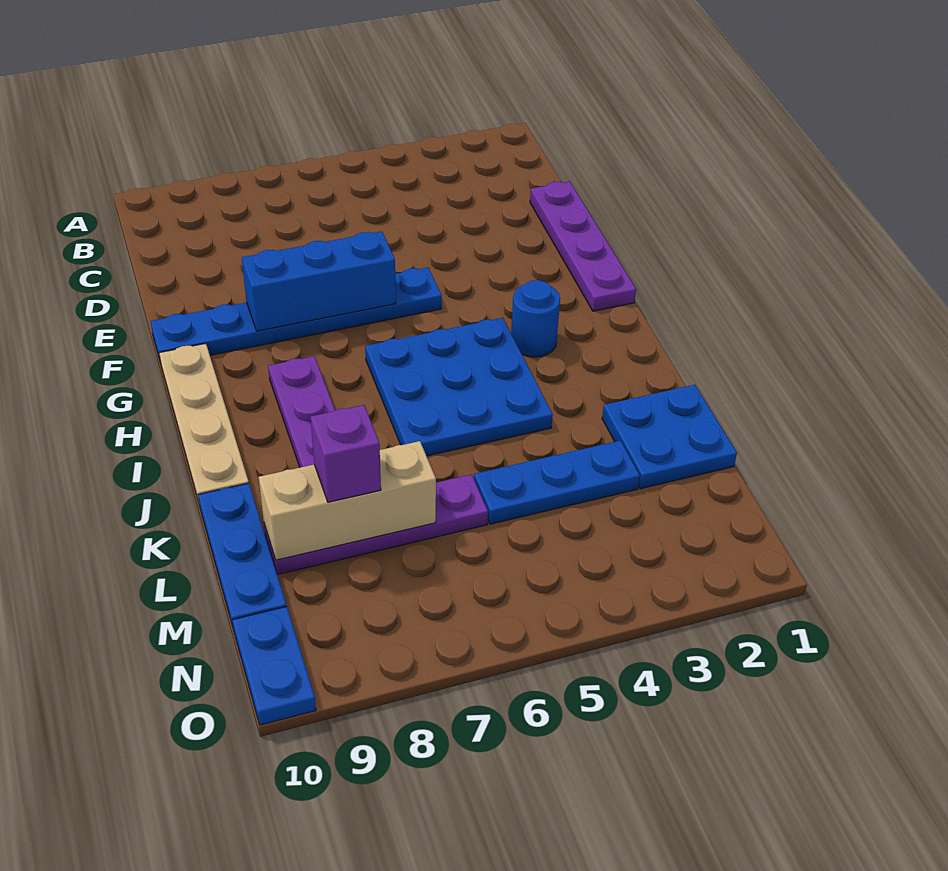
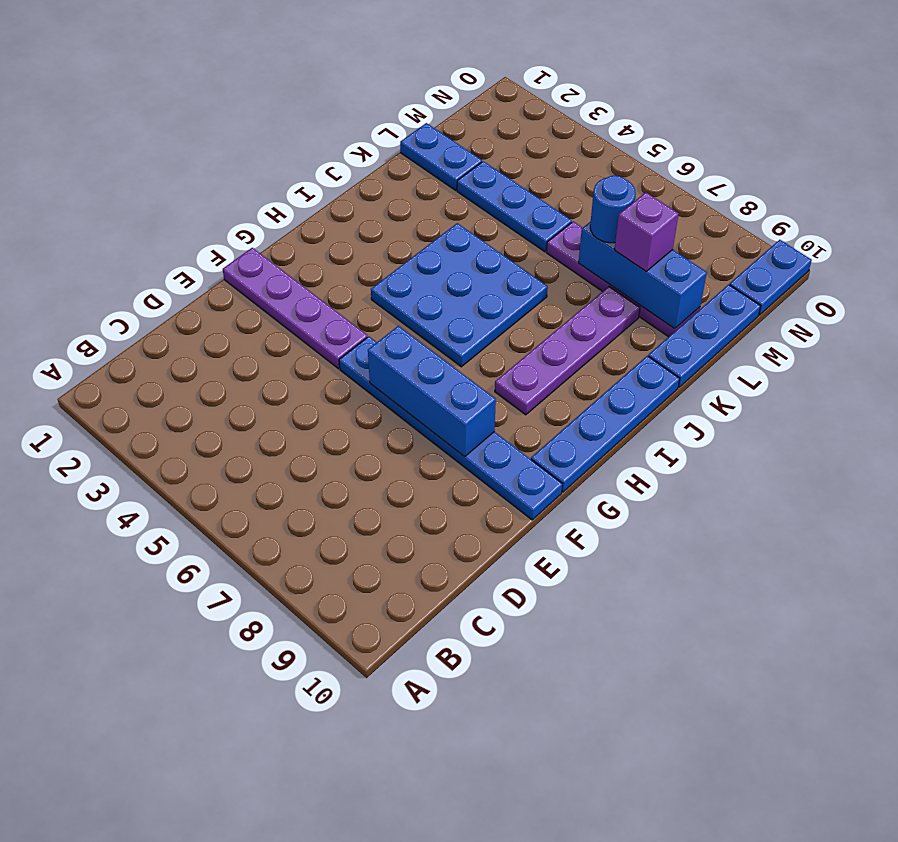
purple plate D1:G1 level 1 -> purple plate F1:F4 level 1
tan plate G10:J10 level 1 -> blue plate G10:J10 level 1
blue round brick H3 level 1 -> blue round brick L7 level 3
blue plate K1:L2 level 1 -> blue plate L1:L2 level 1
tan brick L7:L9 level 2 -> blue brick L7:L9 level 2

